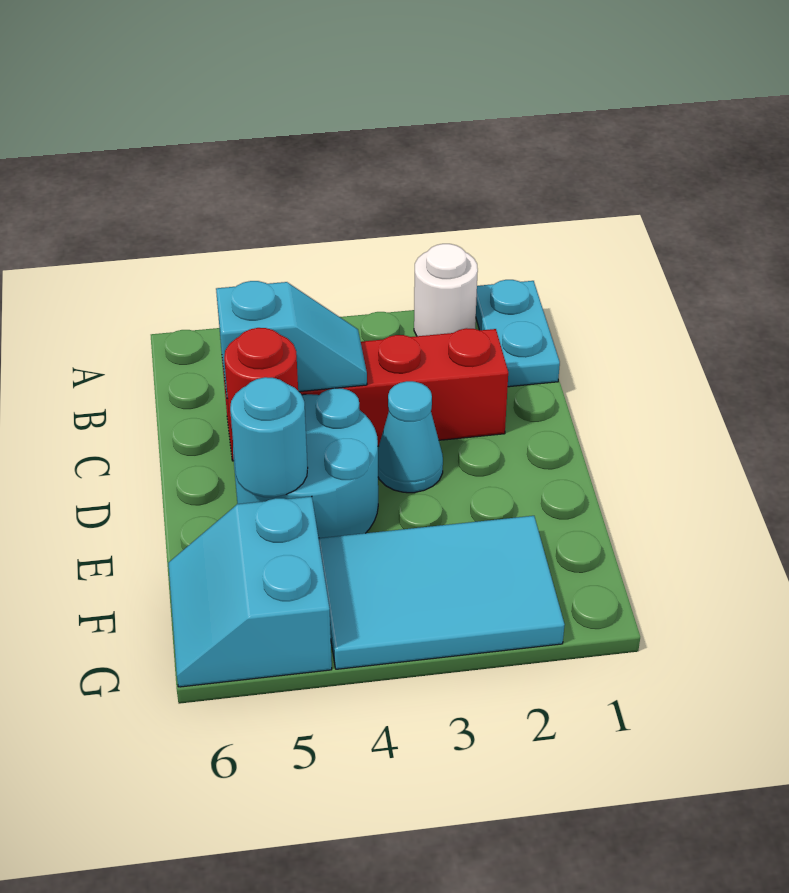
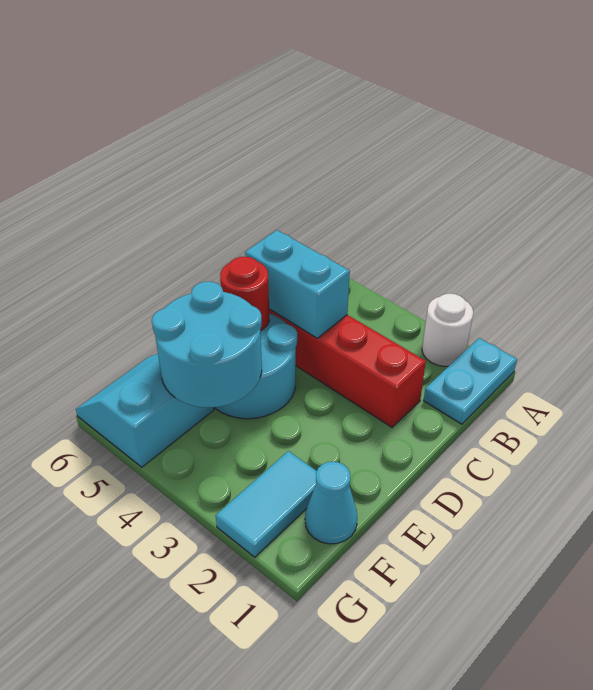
cyan slope C4:C5 level 2 top 5 -> cyan brick C4:C5 level 2
cyan cone D3 level 1 -> cyan cone F1 level 1
cyan round brick E5 level 2 -> cyan round brick E4:F5 level 2
cyan tile F2:G4 level 1 -> cyan tile F2:G2 level 1

